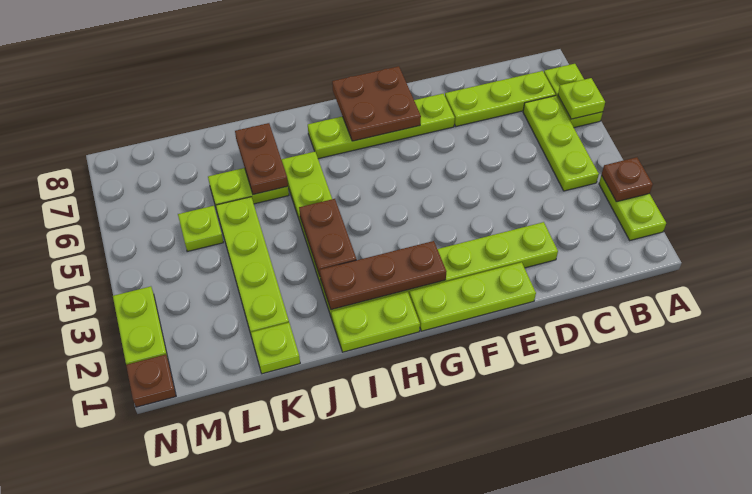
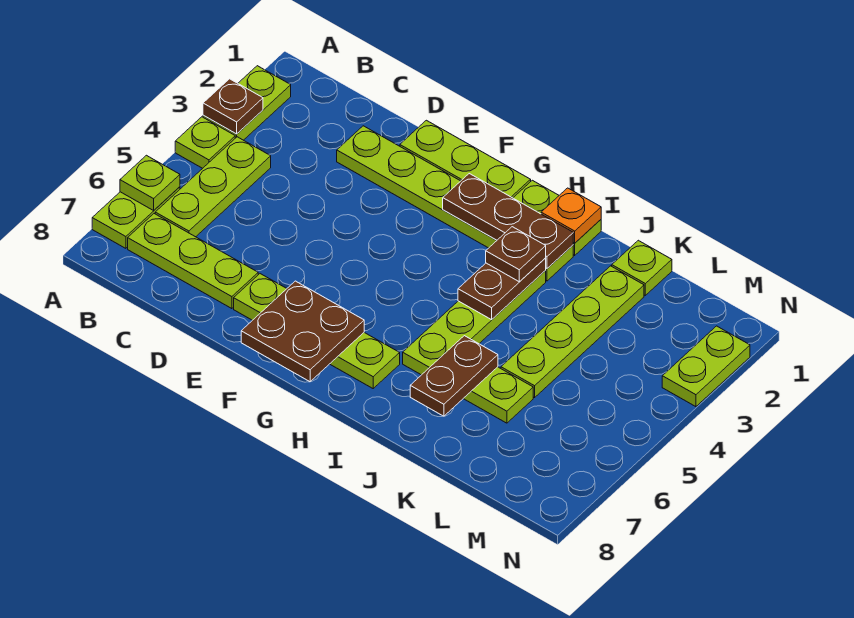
none -> orange plate I1 level 2
lime plate L5 level 1 -> lime plate A4 level 1
brown plate N1 level 1 -> brown plate I3 level 3

